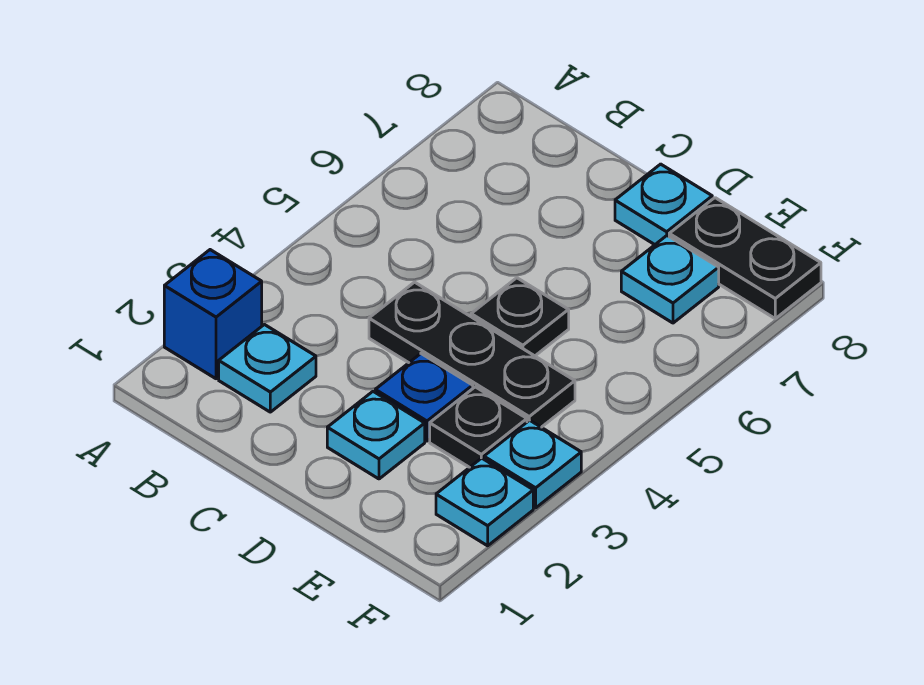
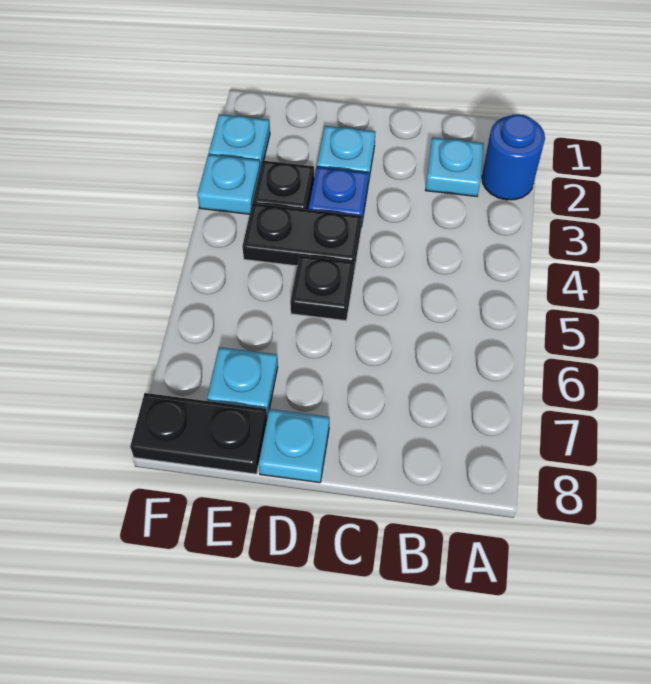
blue brick A2 level 1 -> blue round brick A2 level 1
black plate C4:E4 level 1 -> black plate D4:E4 level 1

